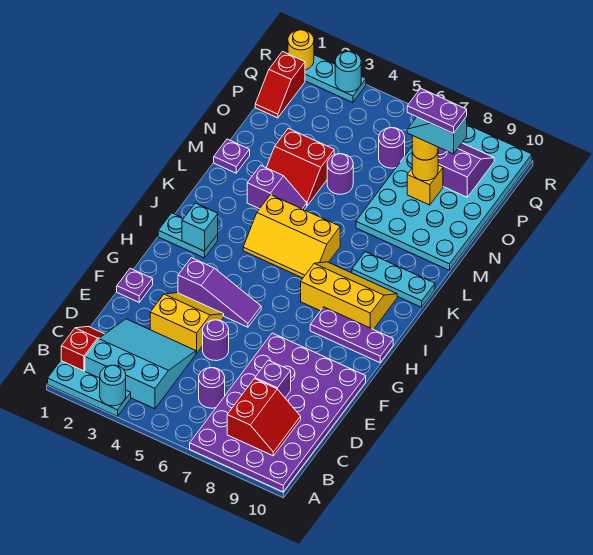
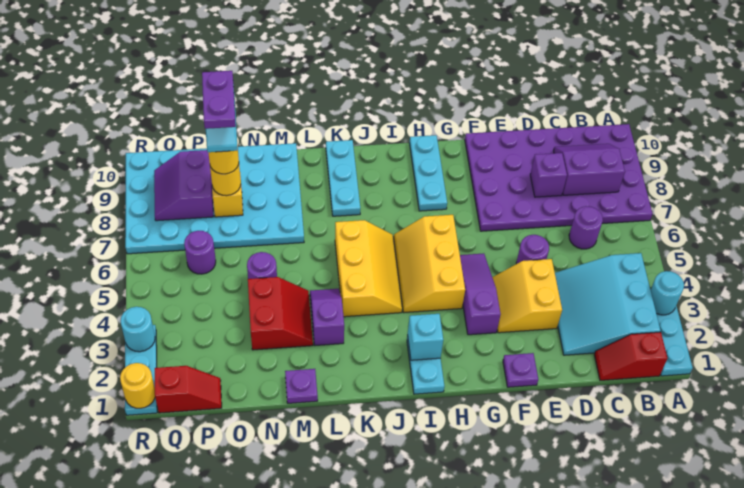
red slope B8:C9 level 2 top 8 -> purple slope B8:C9 level 2 top 8
purple plate H8:H10 level 1 -> cyan plate H8:H10 level 1
yellow slope I7:J9 level 1 top I -> yellow slope H4:I6 level 1 top H

